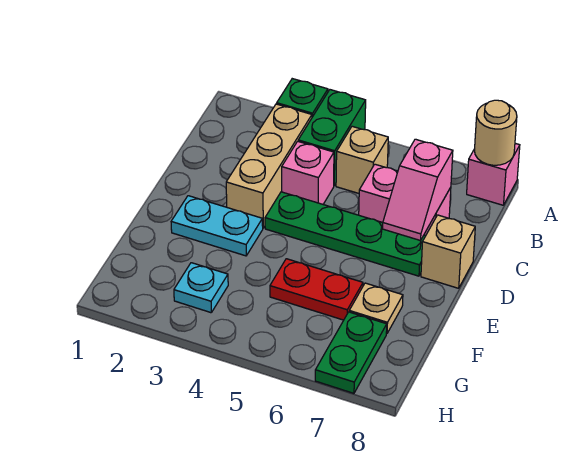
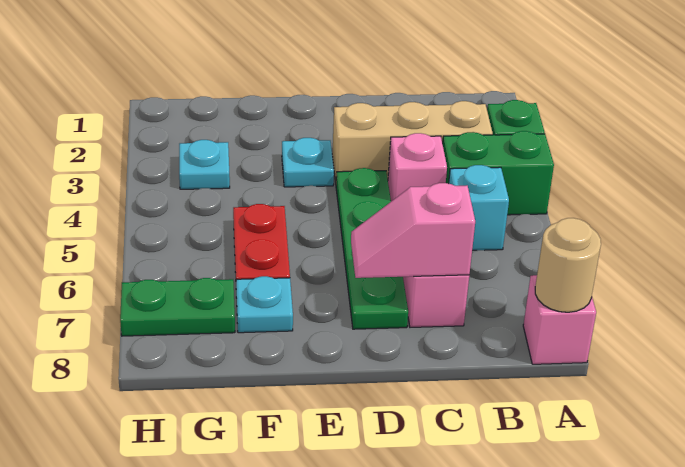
tan brick B5 level 1 -> cyan brick B5 level 1
tan brick D8 level 1 -> none
cyan plate E2:E3 level 1 -> cyan plate E3 level 1
tan plate F7 level 1 -> cyan plate F7 level 1

